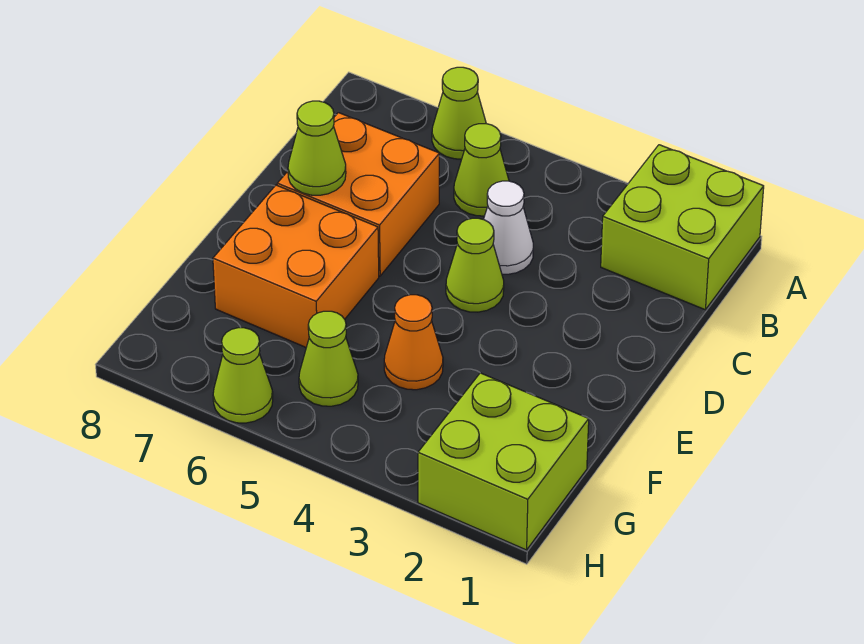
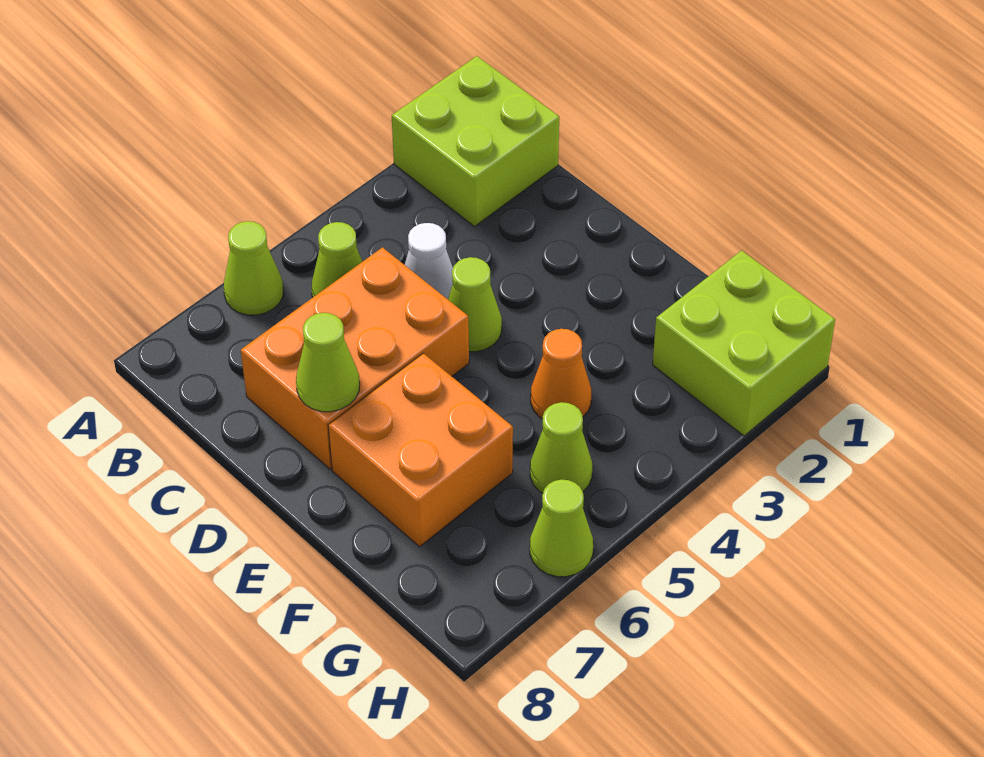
orange brick C6:D7 level 1 -> orange brick C5:D7 level 1

